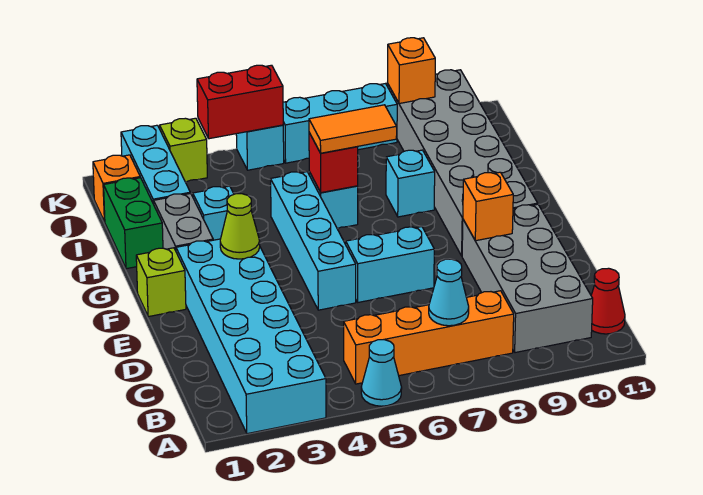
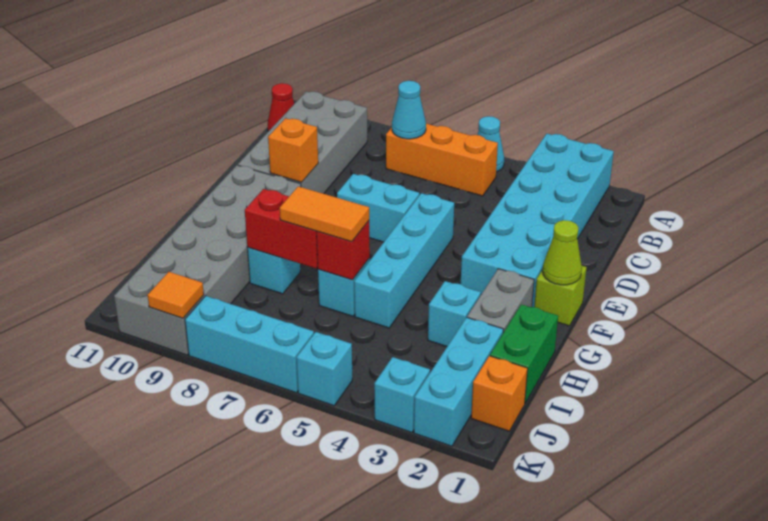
orange brick B5:B8 level 1 -> orange brick B5:B7 level 1
lime cone F3 level 2 -> lime cone F1 level 2
lime brick K3 level 1 -> cyan brick K3 level 1
red brick K4:K5 level 2 -> red brick H7:H8 level 2
orange brick K9 level 2 -> orange tile K9 level 2

